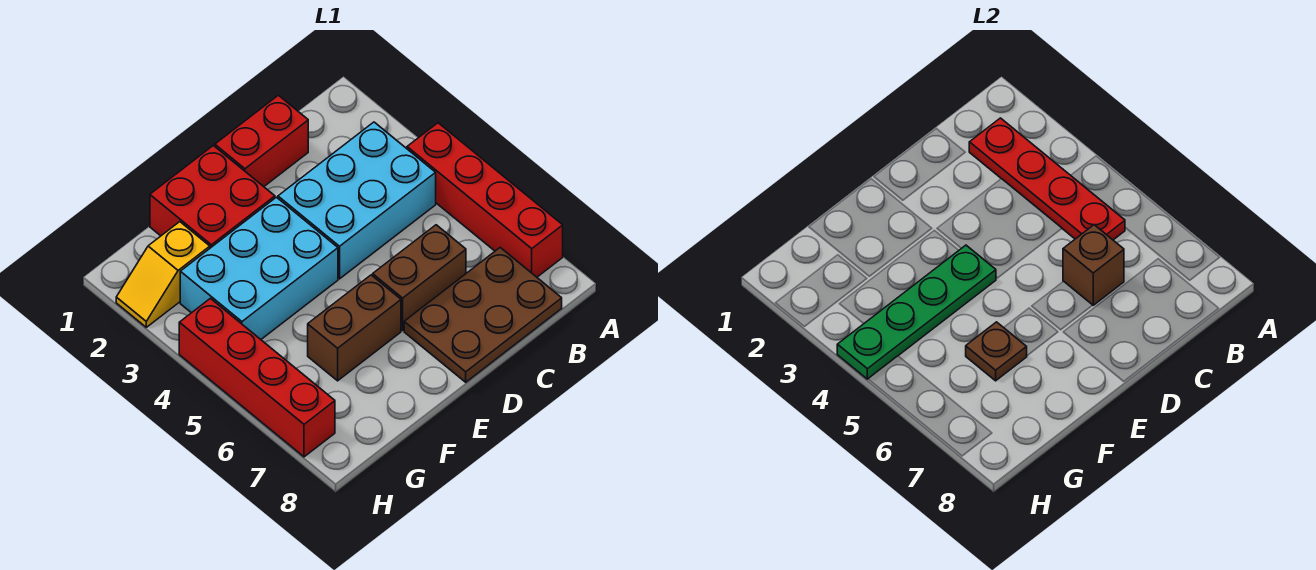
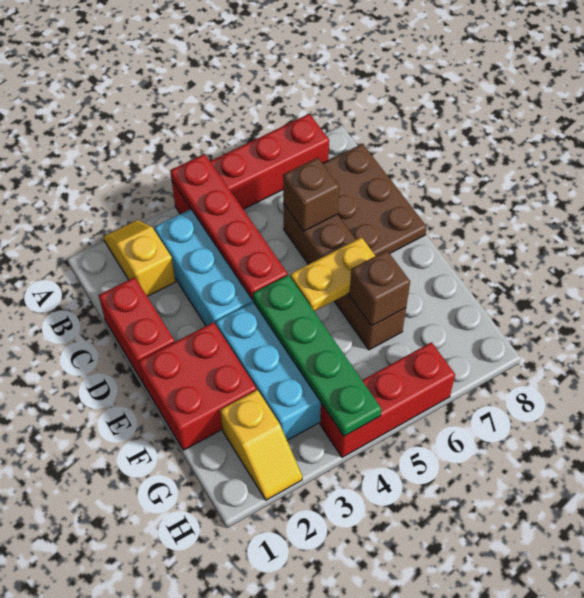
none -> yellow slope A2:B2 level 1 top B
red plate B2:B5 level 2 -> red plate A4:D4 level 2
none -> yellow plate E5:E6 level 2
brown plate F6 level 2 -> brown brick F6 level 2
red brick H4:H7 level 1 -> red brick H4:H6 level 1

